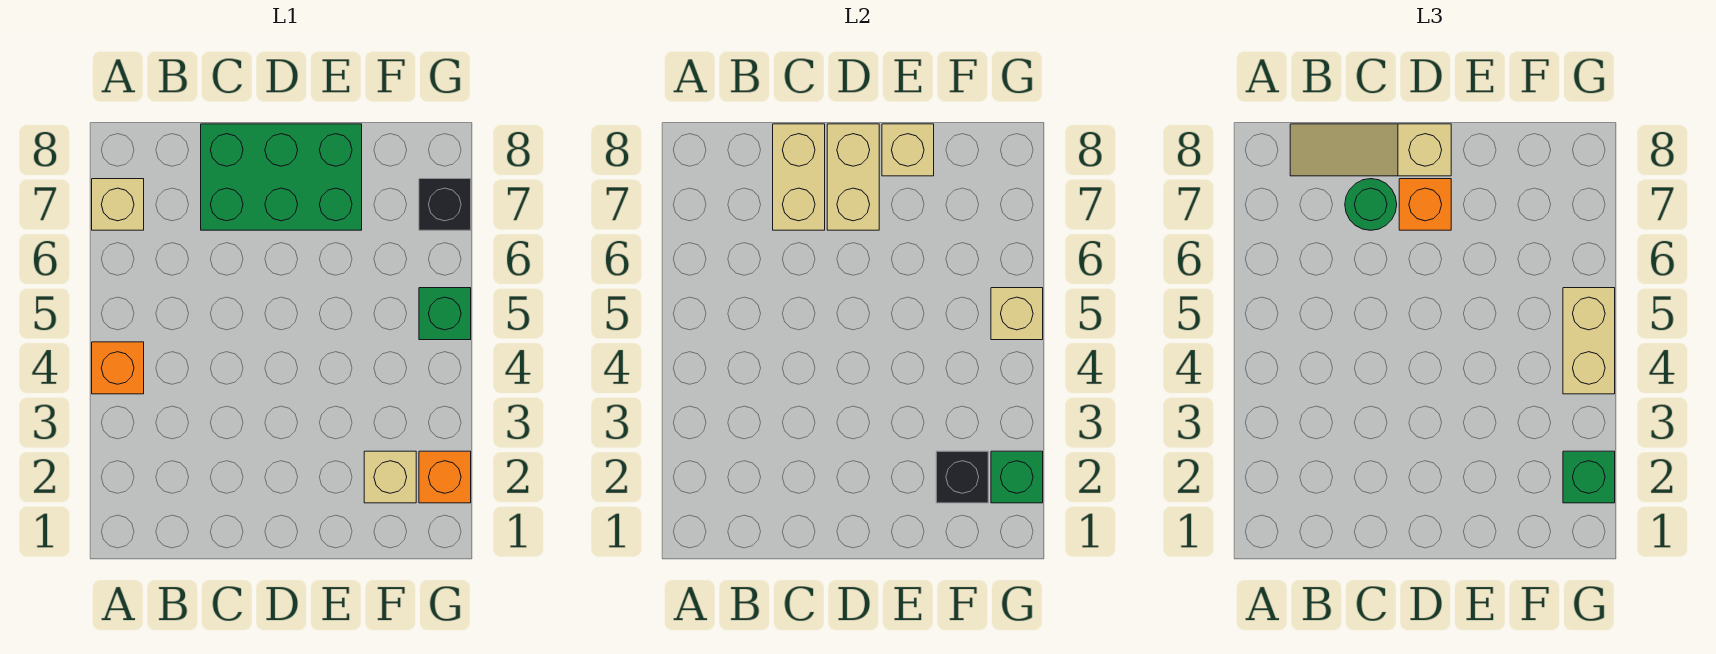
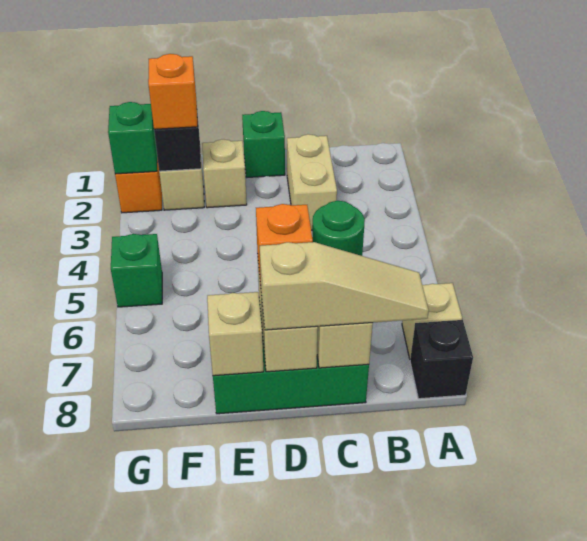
orange brick A4 level 1 -> orange brick F2 level 3
green brick G2 level 3 -> green brick D1 level 1
tan brick G4:G5 level 3 -> tan brick C2:C3 level 1
tan brick G5 level 2 -> tan brick E2 level 1
black brick G7 level 1 -> black brick A8 level 1

